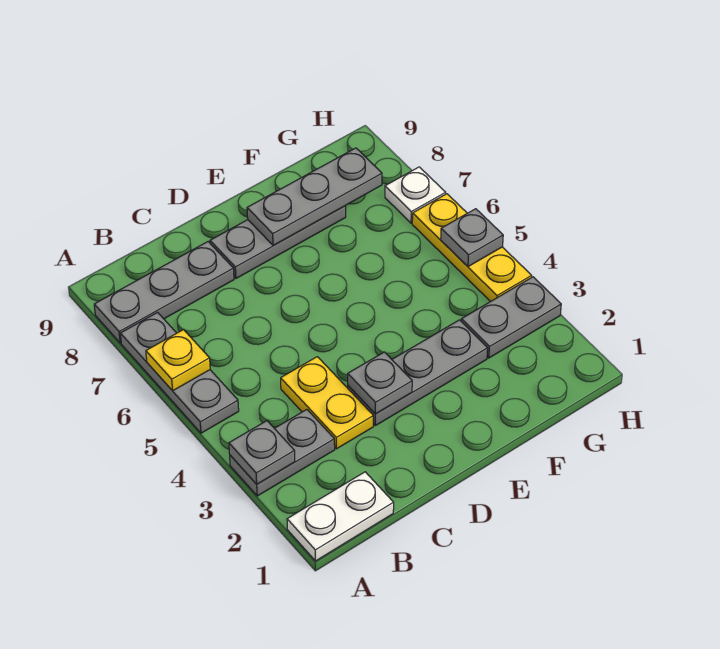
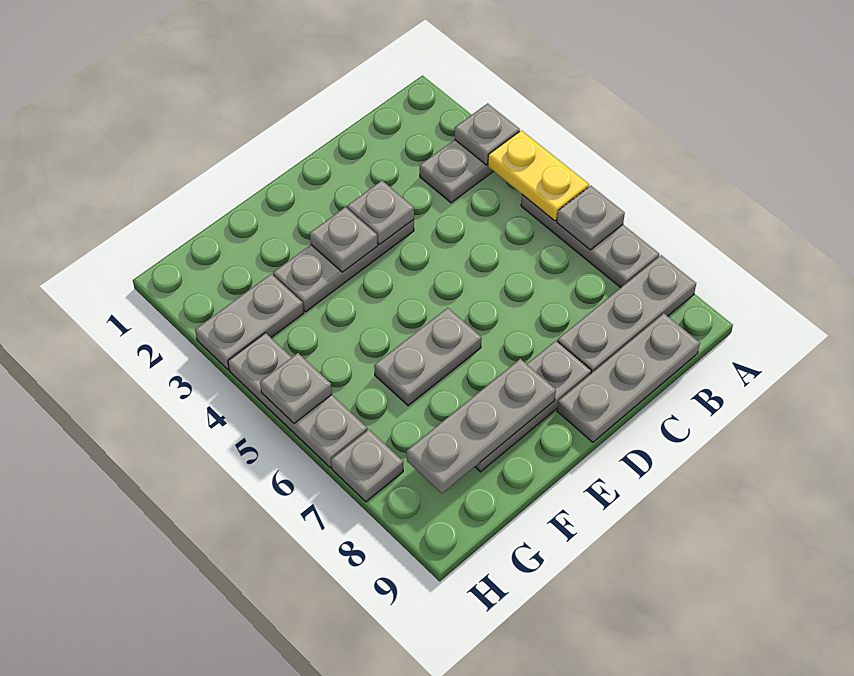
white plate A1:B1 level 1 -> none
yellow plate A6 level 2 -> grey plate A6 level 2
none -> grey plate B9:D9 level 1
yellow plate C3:C4 level 1 -> yellow plate A4:A5 level 2
none -> grey plate E3 level 2
none -> grey plate E6:F6 level 1
yellow plate H4:H6 level 1 -> grey plate H4:H6 level 1
white plate H7 level 1 -> grey plate H7 level 1

